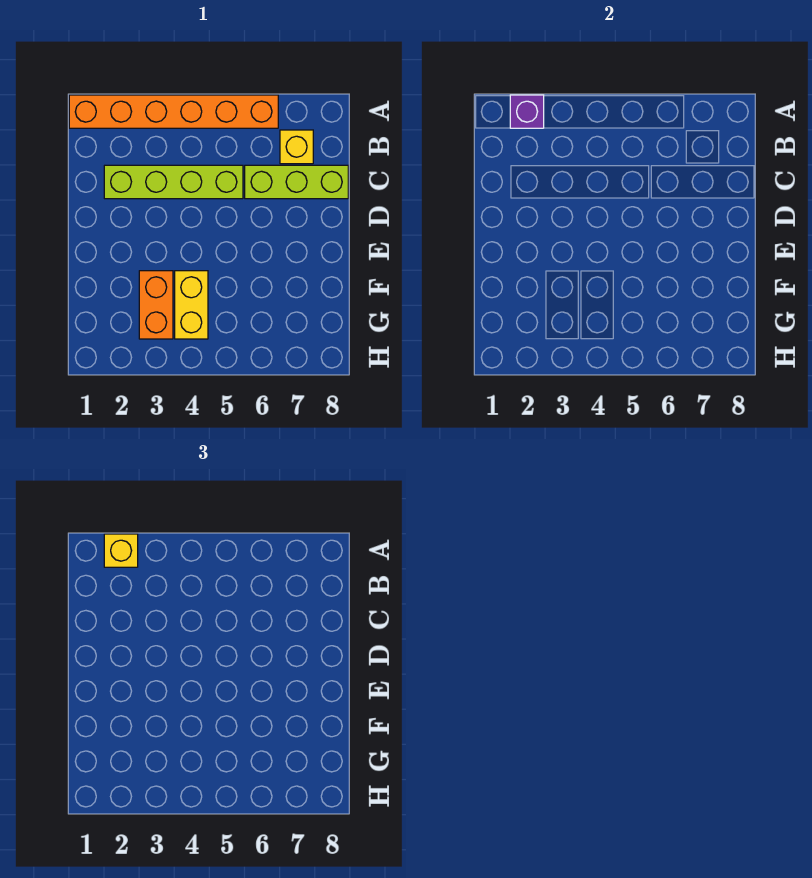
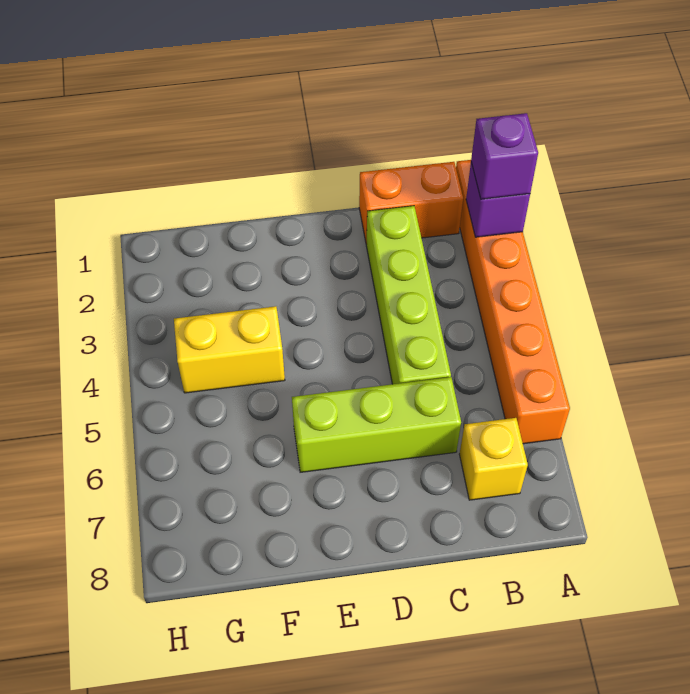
yellow brick A2 level 3 -> purple brick A2 level 3
lime brick C6:C8 level 1 -> lime brick C6:E6 level 1
orange brick F3:G3 level 1 -> orange brick B1:C1 level 1

